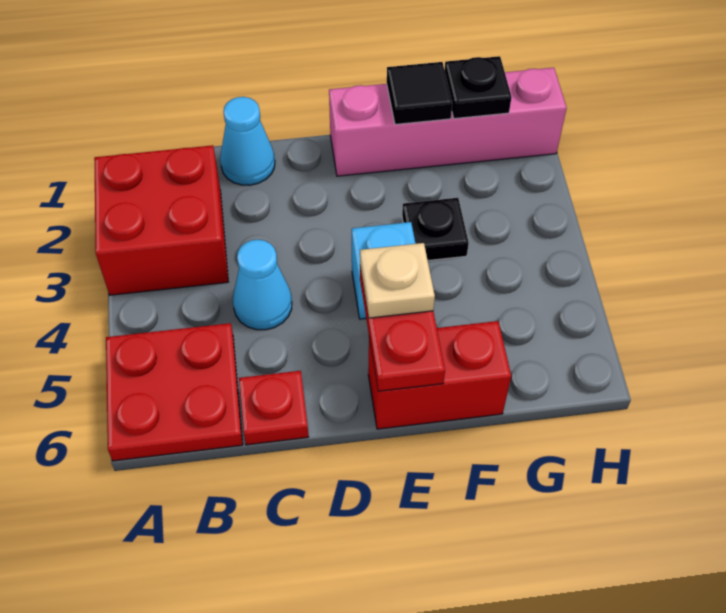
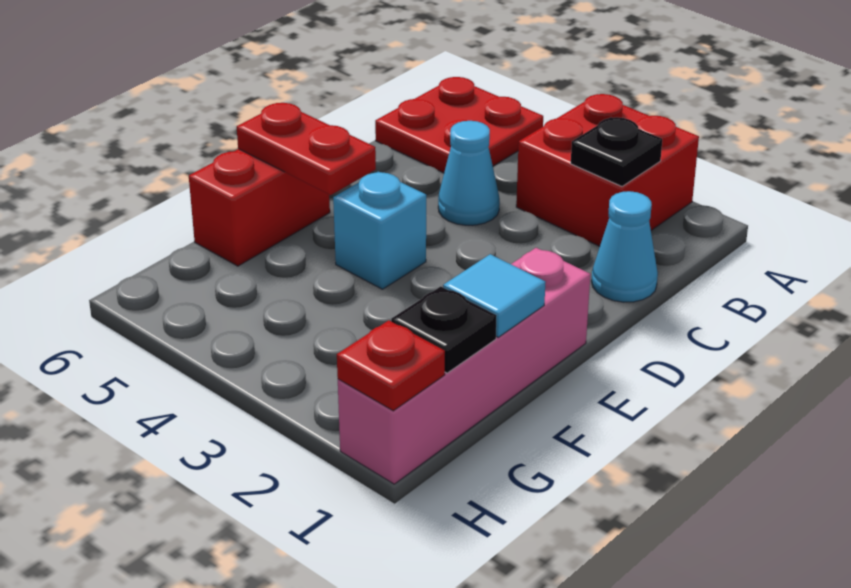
red plate C6 level 1 -> red plate H1 level 2
tan plate E5 level 3 -> none
black tile F1 level 2 -> cyan tile F1 level 2
black plate F3 level 1 -> black plate B2 level 2

